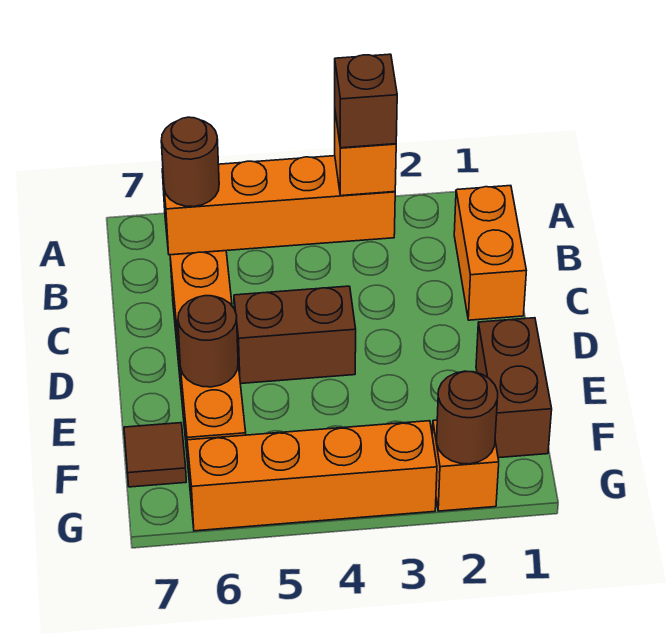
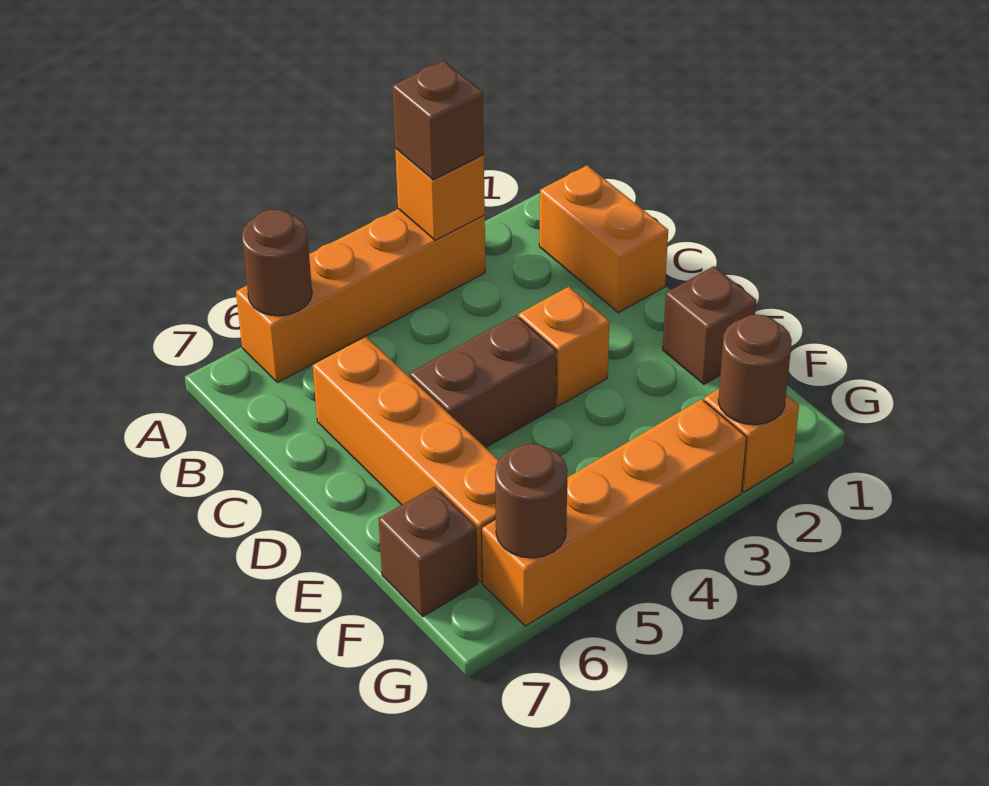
none -> orange brick D3 level 1
brown brick E1:F1 level 1 -> brown brick E1 level 1
brown round brick E6 level 2 -> brown round brick G6 level 2
brown tile F7 level 1 -> brown brick F7 level 1

